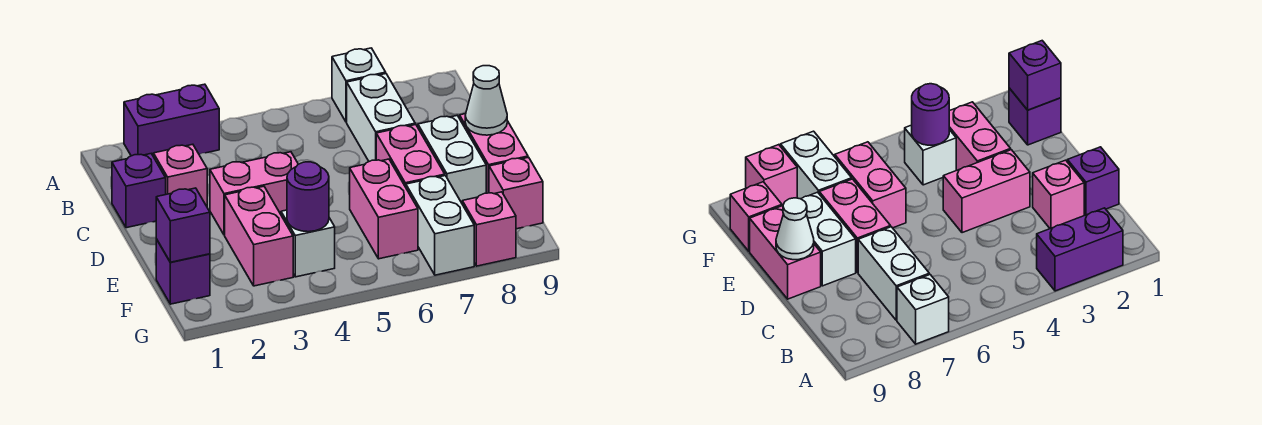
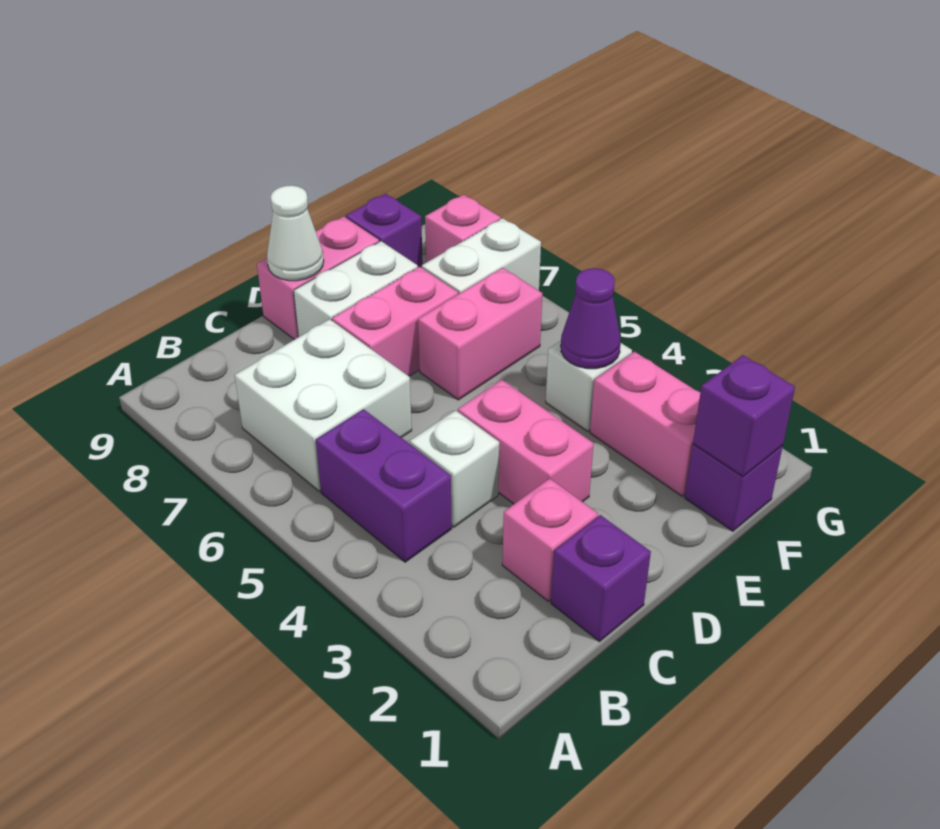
purple brick A2:A3 level 1 -> purple brick B4:B5 level 1
white brick A7 level 1 -> white brick C4 level 1
white brick B7:C7 level 1 -> white brick B6:C7 level 1
pink brick E3:F3 level 1 -> pink brick F2:F3 level 1
purple round brick F4 level 2 -> purple cone F4 level 2
pink brick F9 level 1 -> purple brick F9 level 1

